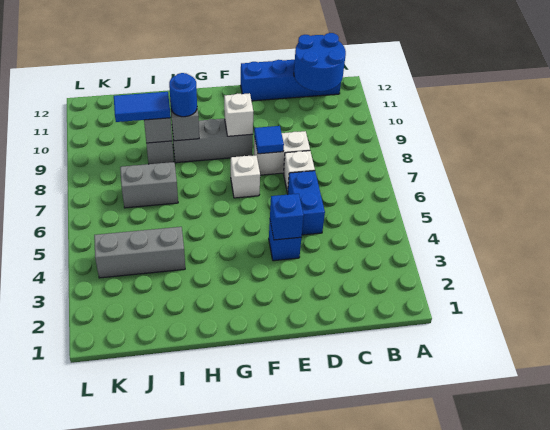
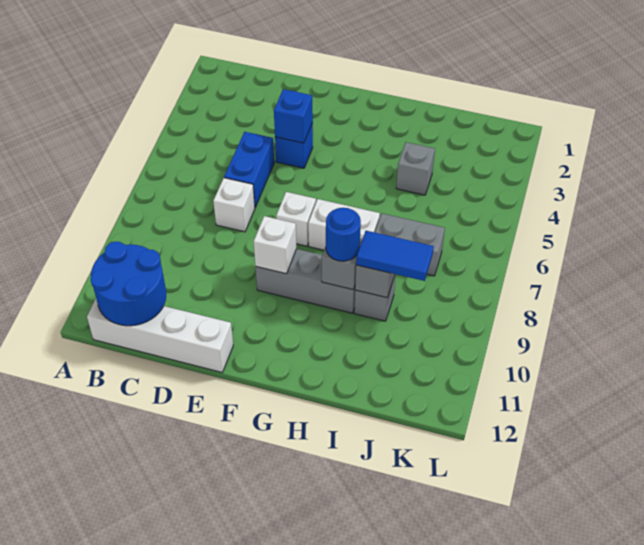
blue brick B12:E12 level 1 -> white brick B12:E12 level 1
white brick D8:E8 level 1 -> white brick G7:H7 level 1
blue tile E8 level 2 -> none
grey brick I4:K4 level 1 -> grey brick I4 level 1

